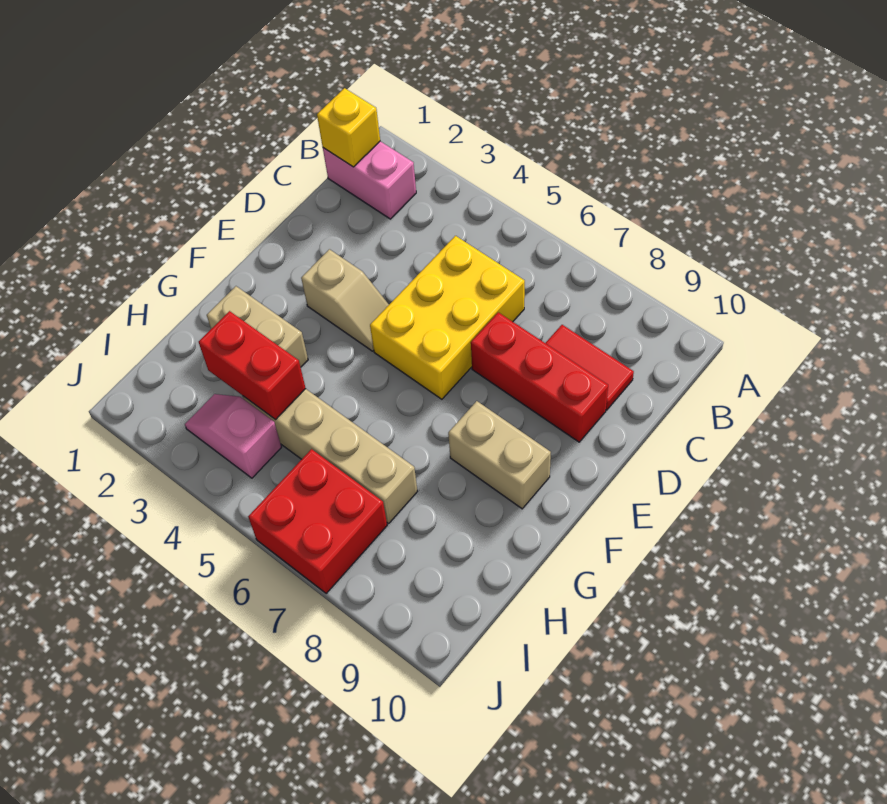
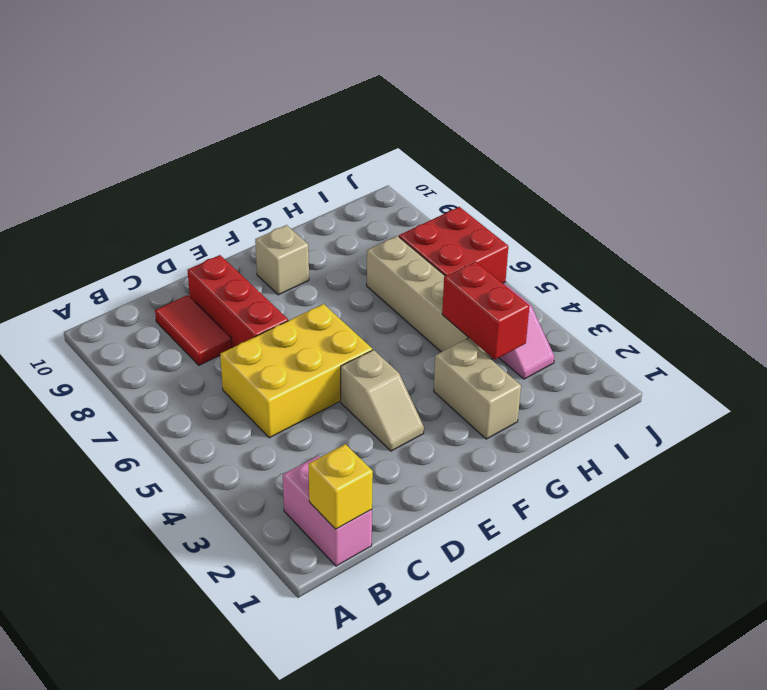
tan slope E3:E4 level 1 top 3 -> tan slope E3:E4 level 1 top 4
tan brick F8:F9 level 1 -> tan brick F9 level 1

